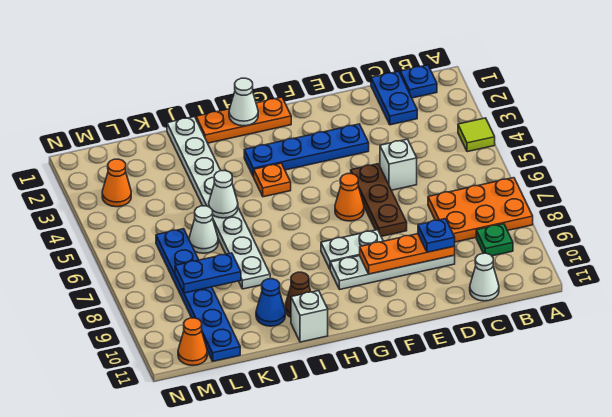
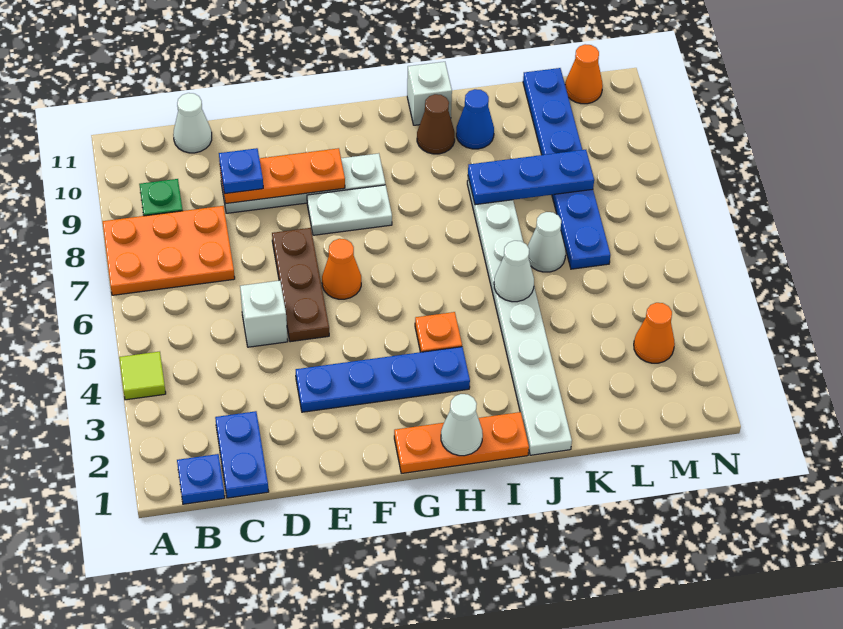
blue plate K8:L8 level 2 -> blue plate J8:L8 level 2

